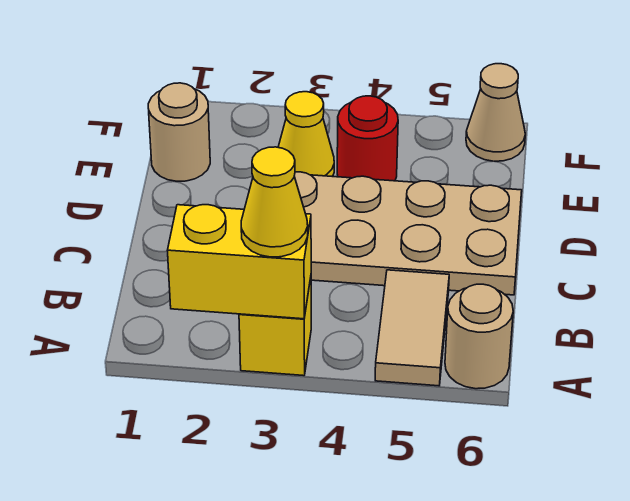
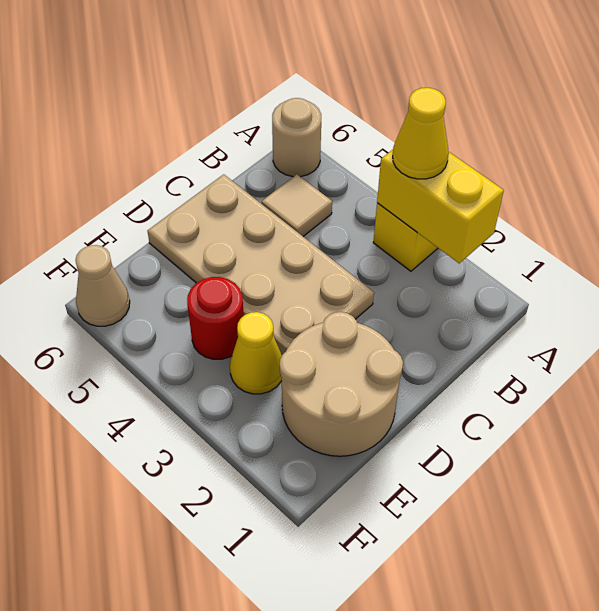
tan tile A5:B5 level 1 -> tan tile B5 level 1
tan round brick E1 level 1 -> tan round brick D1:E2 level 1

